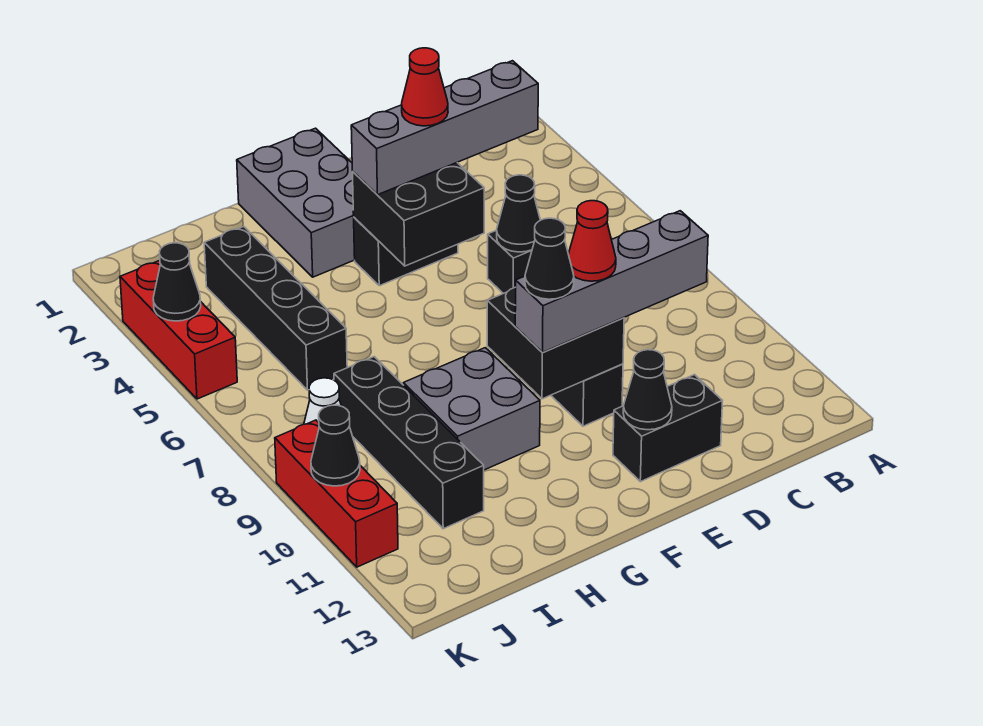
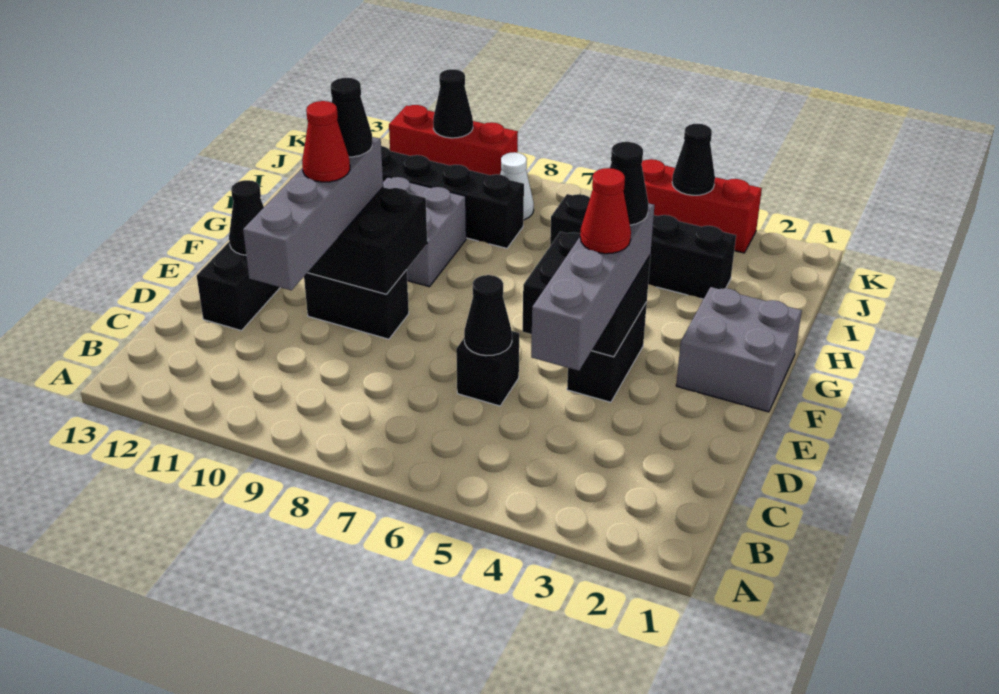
grey brick F1:G3 level 1 -> grey brick F1:G2 level 1
none -> black cone F4 level 4

